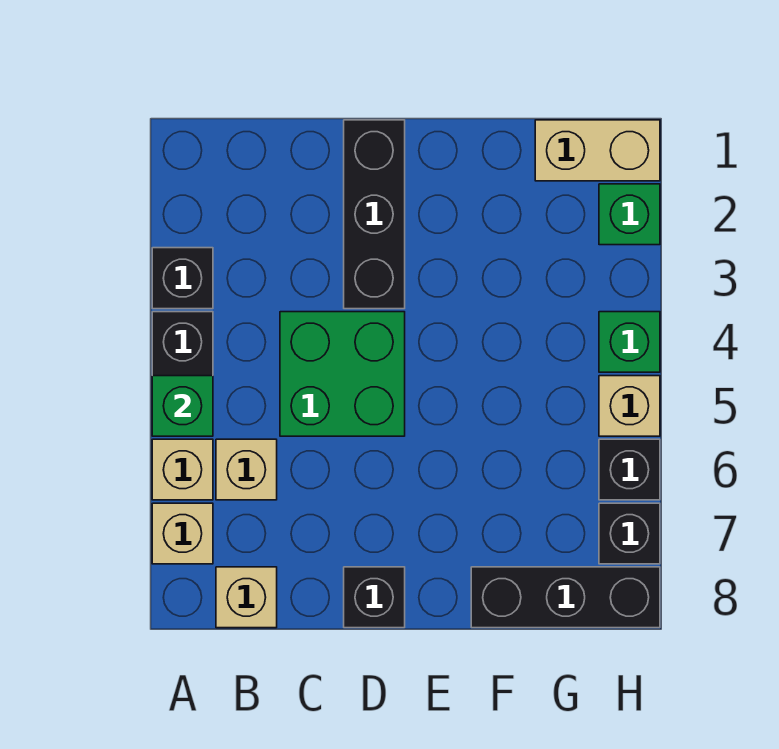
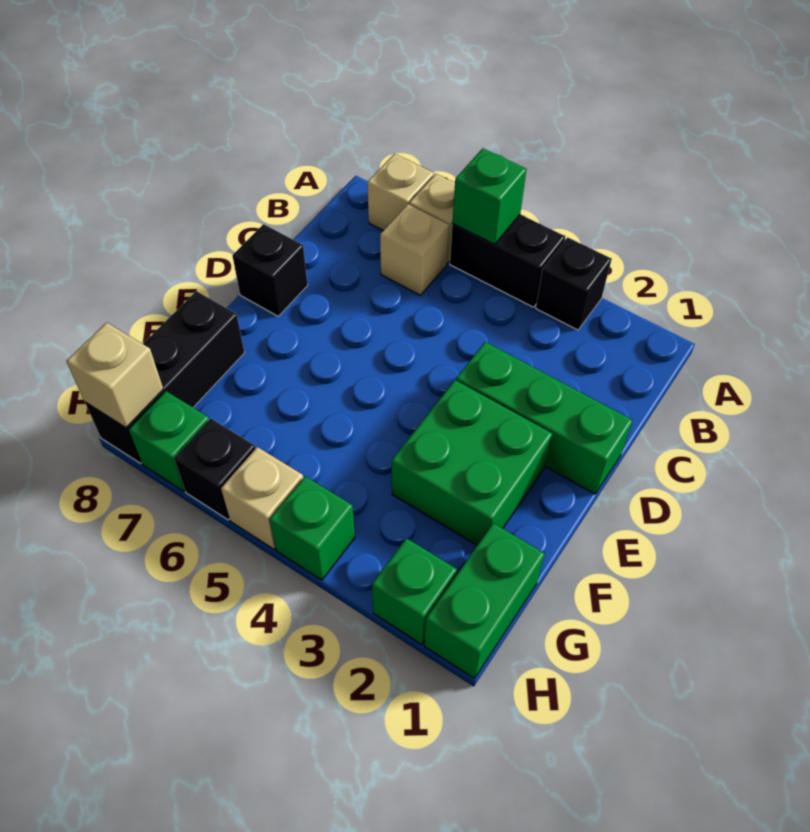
tan brick B8 level 1 -> tan brick H8 level 2
green brick C4:D5 level 1 -> green brick E2:F3 level 1
black brick D1:D3 level 1 -> green brick D1:D3 level 1
tan brick G1:H1 level 1 -> green brick G1:H1 level 1
black brick H7 level 1 -> green brick H7 level 1

